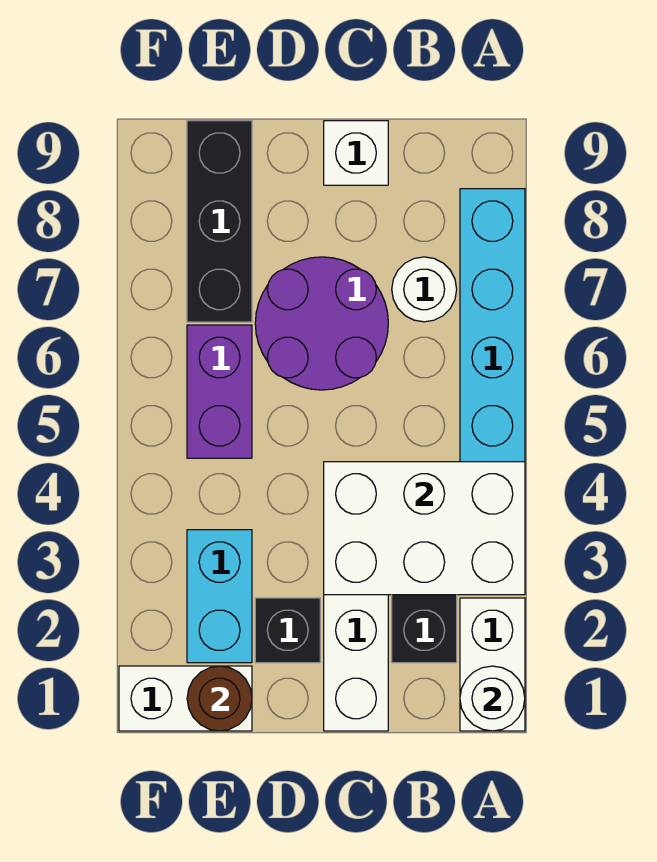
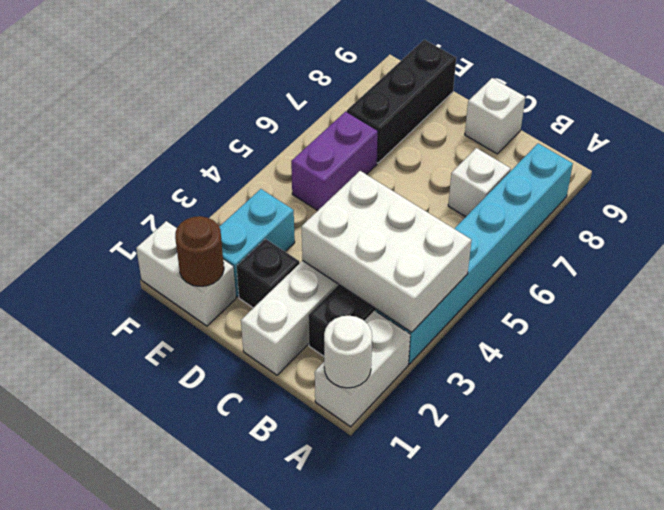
white round brick B7 level 1 -> white brick B7 level 1
purple round brick C6:D7 level 1 -> none

